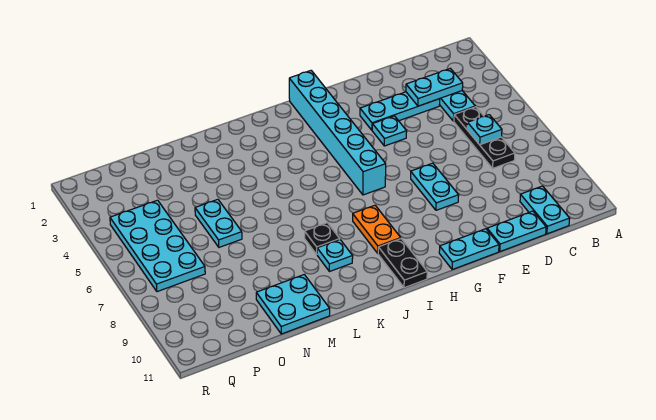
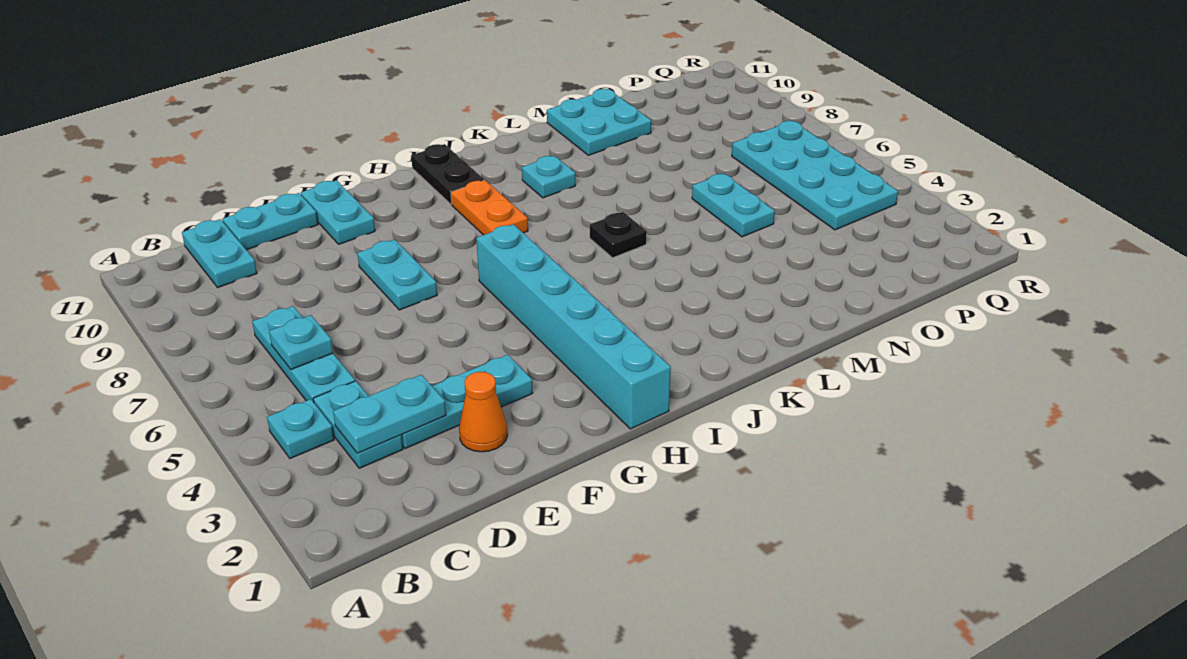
black plate C5:C7 level 1 -> cyan plate C5:C7 level 1
none -> orange cone E2 level 1
cyan plate F4 level 1 -> cyan plate B4 level 1
cyan plate F11:G11 level 1 -> cyan plate F10:F11 level 1
black plate K8 level 1 -> black plate K6 level 1

